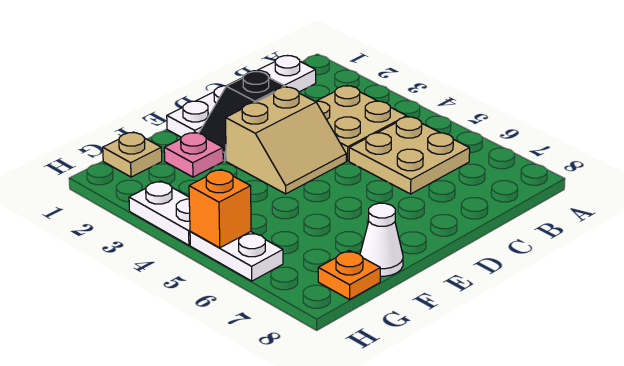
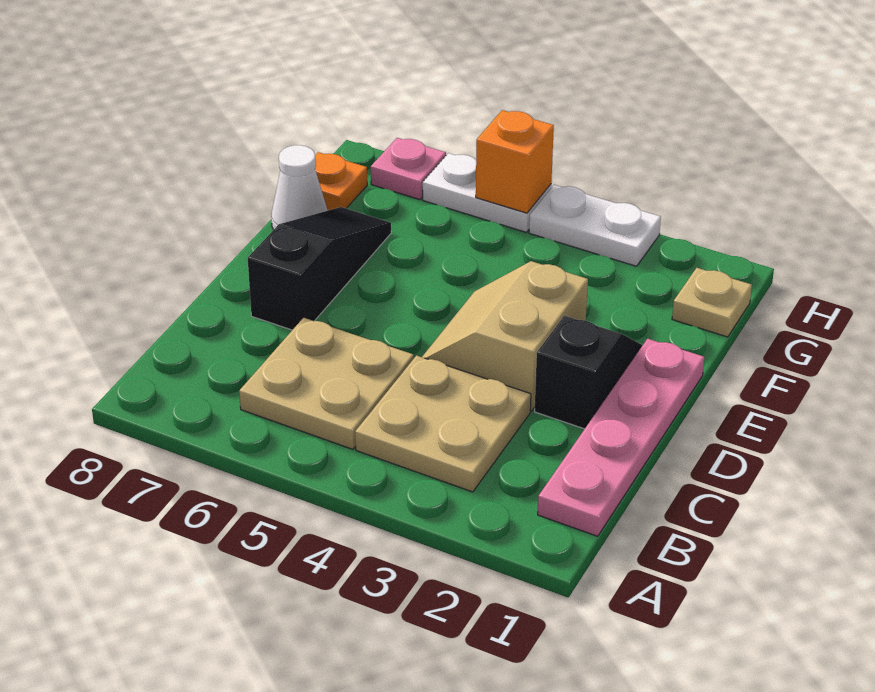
white plate B1:E1 level 1 -> pink plate B1:E1 level 1
none -> black slope D7:F7 level 1 top D
pink plate F2 level 1 -> pink plate H7 level 1

